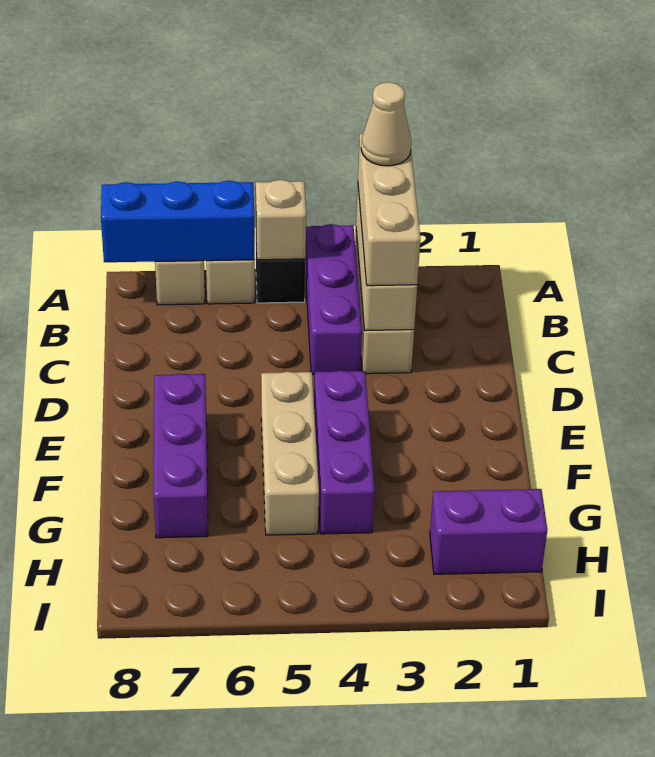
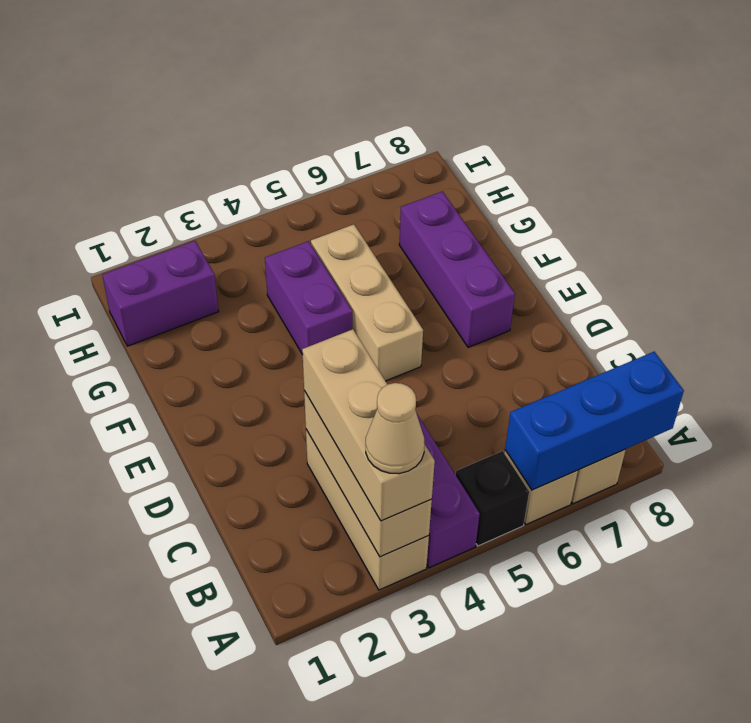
tan brick A5 level 2 -> none
purple brick E4:G4 level 1 -> purple brick F4:G4 level 1

